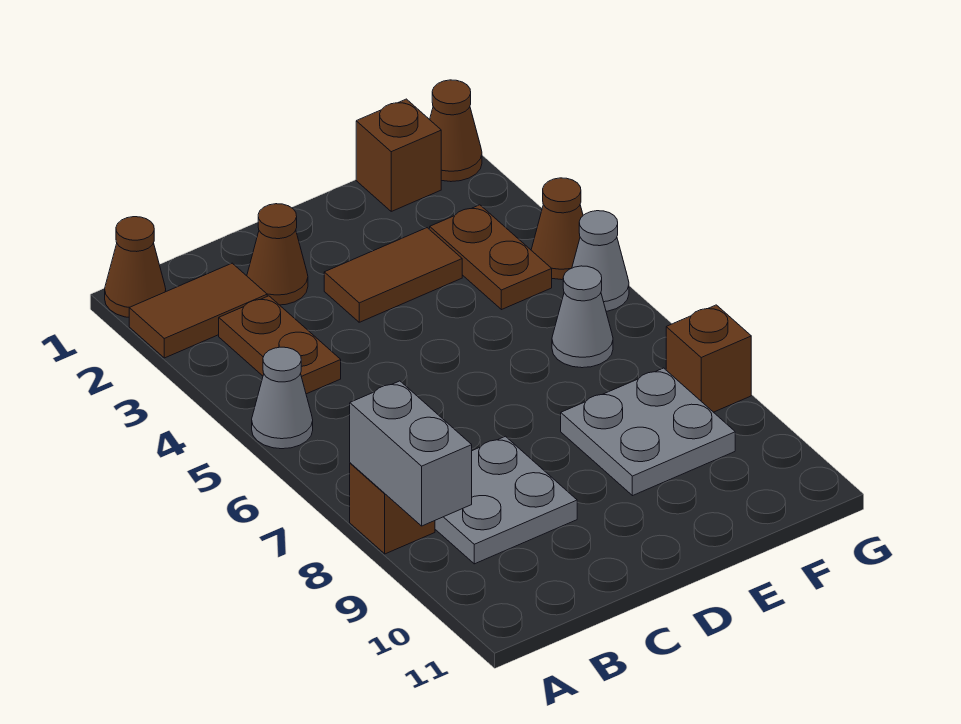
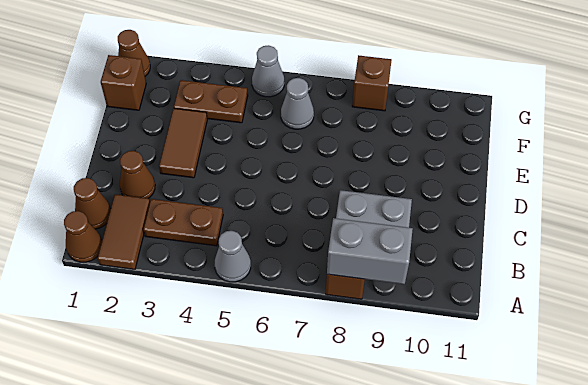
grey plate E8:F9 level 1 -> none
brown cone G4 level 1 -> brown cone B1 level 1

